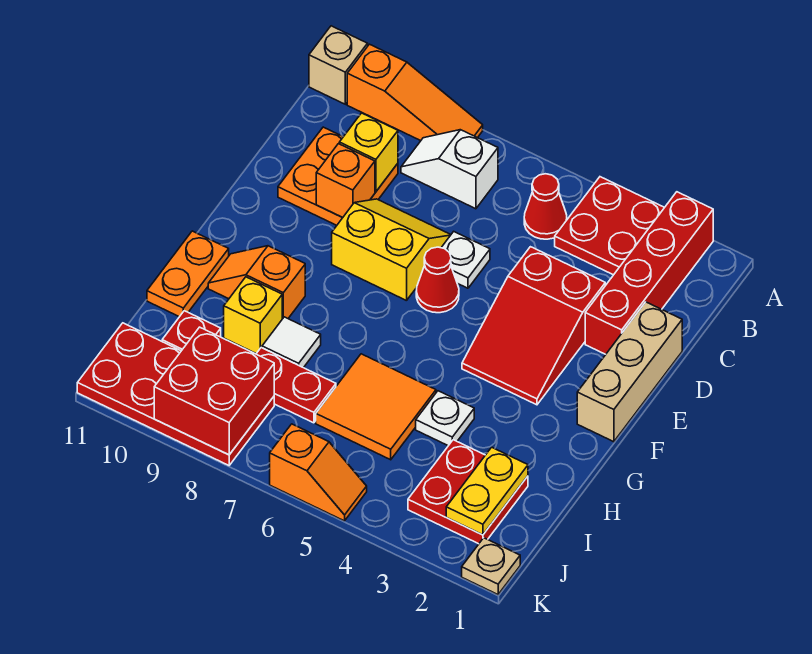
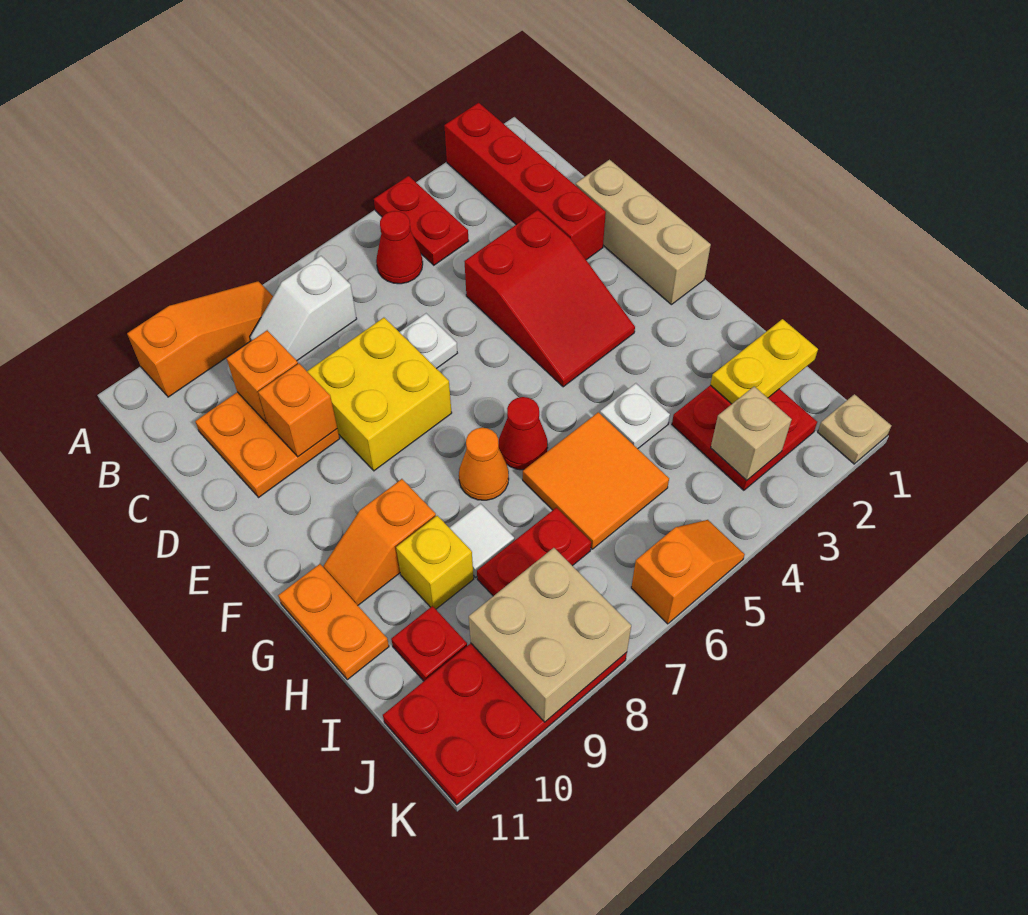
red plate A3:B4 level 1 -> red plate A4:B4 level 1
tan brick A11 level 1 -> tan brick J3 level 2
yellow brick C9 level 2 -> orange brick C9 level 2
yellow slope D7:E8 level 1 top E -> yellow brick D7:E8 level 1
red cone E6 level 1 -> red cone G6 level 1
none -> orange cone G7 level 1
yellow plate I2:J2 level 2 -> yellow plate I1:I2 level 2
red brick J8:K9 level 2 -> tan brick J8:K9 level 2

